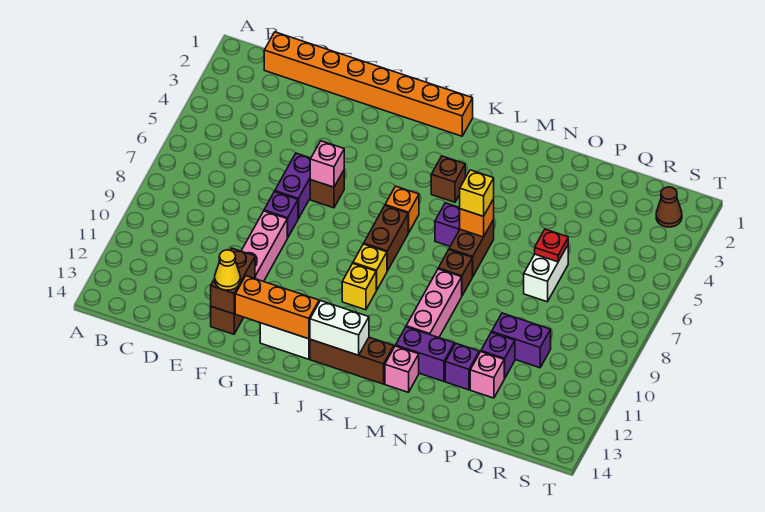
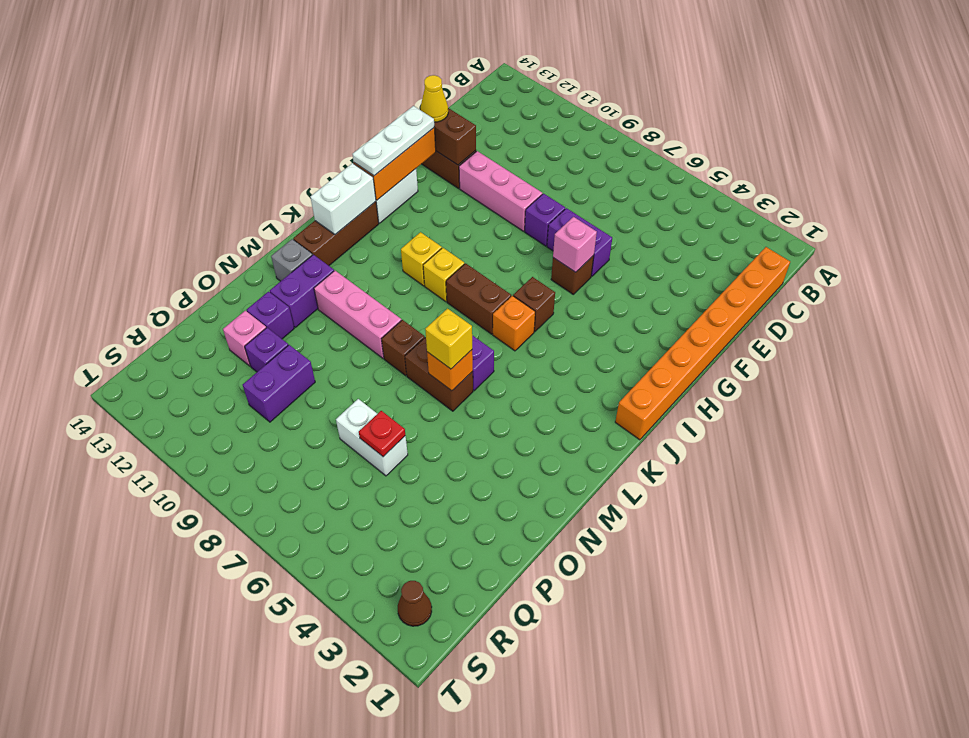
none -> white plate G13:I13 level 3
brown brick K4 level 1 -> brown brick I6 level 1
pink brick M13 level 1 -> grey brick M13 level 1

